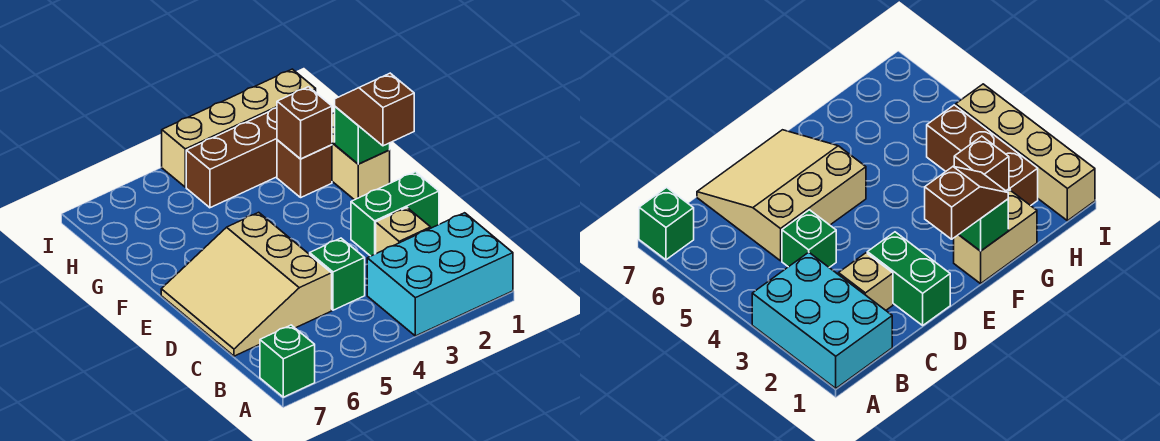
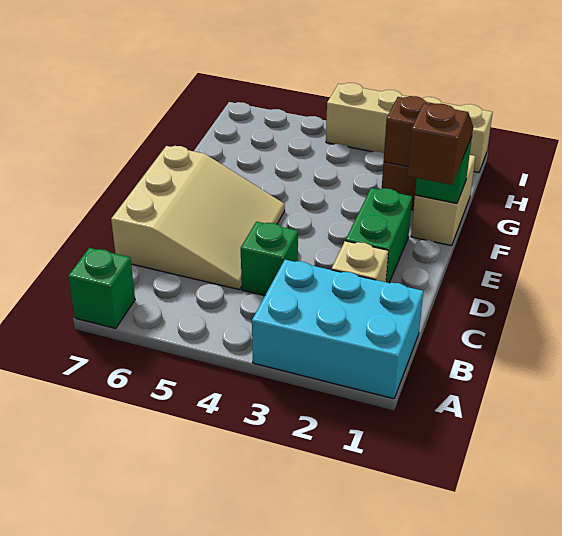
tan slope C5:E7 level 1 top 5 -> tan slope C5:E7 level 1 top 7
green brick D1:D2 level 1 -> green brick D2:E2 level 1
brown brick H2:H4 level 1 -> none

